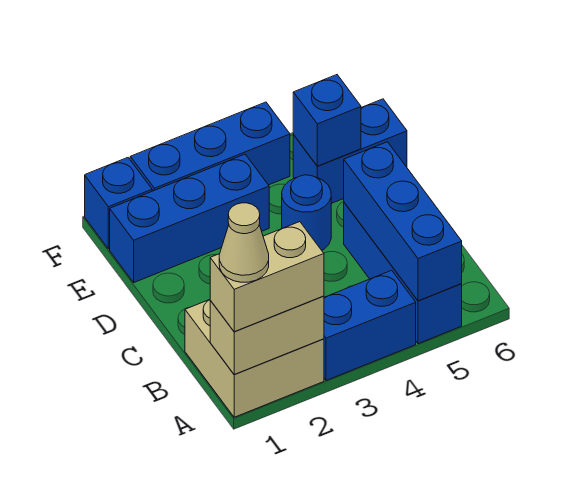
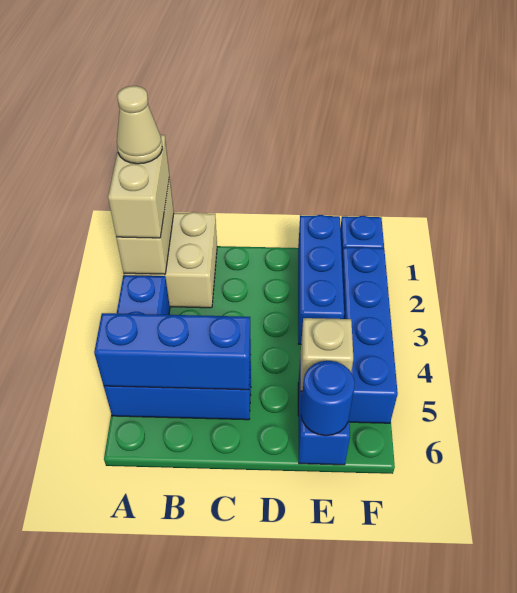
blue round brick D4 level 1 -> blue round brick E6 level 2
blue brick E5 level 2 -> tan brick E5 level 2
blue brick F2:F4 level 1 -> blue brick F2:F5 level 1

